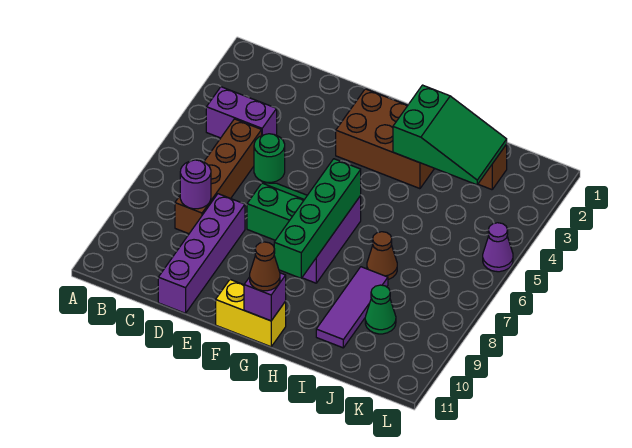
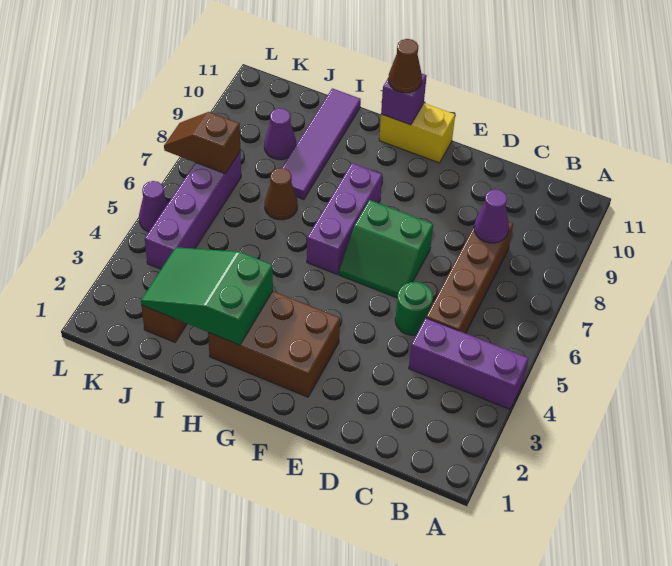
purple brick B4:C4 level 1 -> purple brick A4:C4 level 1
purple round brick C8 level 2 -> purple cone C8 level 2
purple brick D8:D11 level 1 -> purple brick K4:K7 level 1
green brick G6:G9 level 2 -> none
purple tile I8:I10 level 1 -> purple tile I8:I11 level 1
green cone J9 level 1 -> purple cone J9 level 1
none -> brown slope K7:L7 level 2 top K

